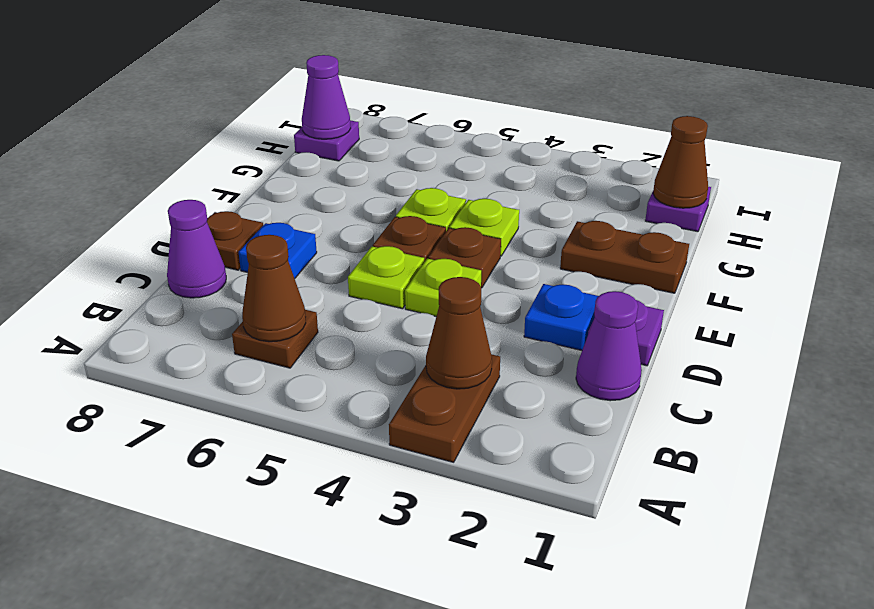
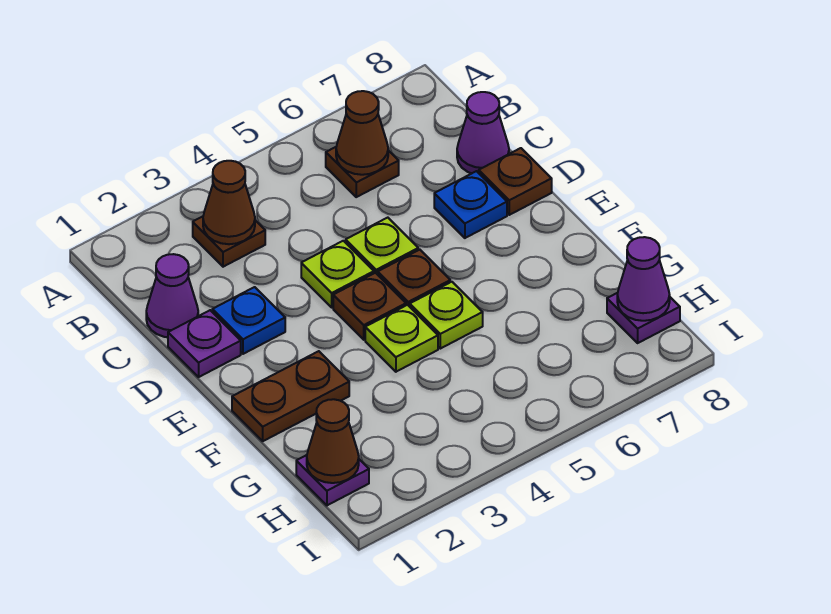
brown plate A3:B3 level 1 -> brown plate B3 level 1

